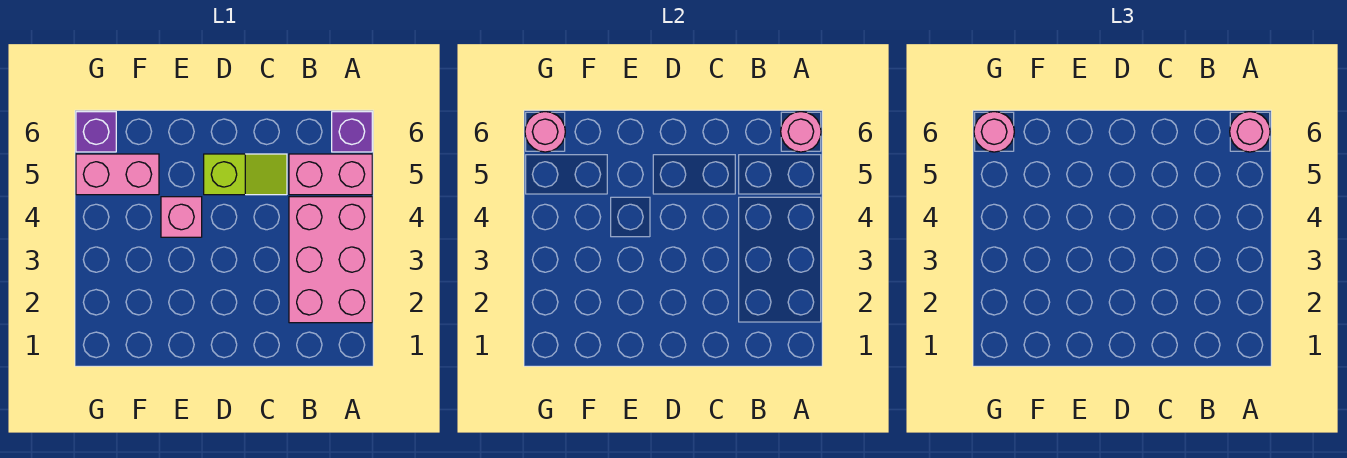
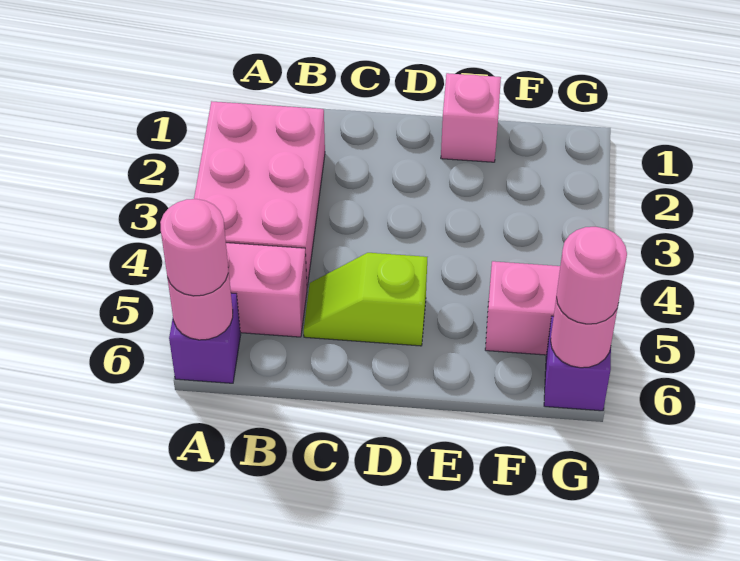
pink brick E4 level 1 -> pink brick E1 level 1

